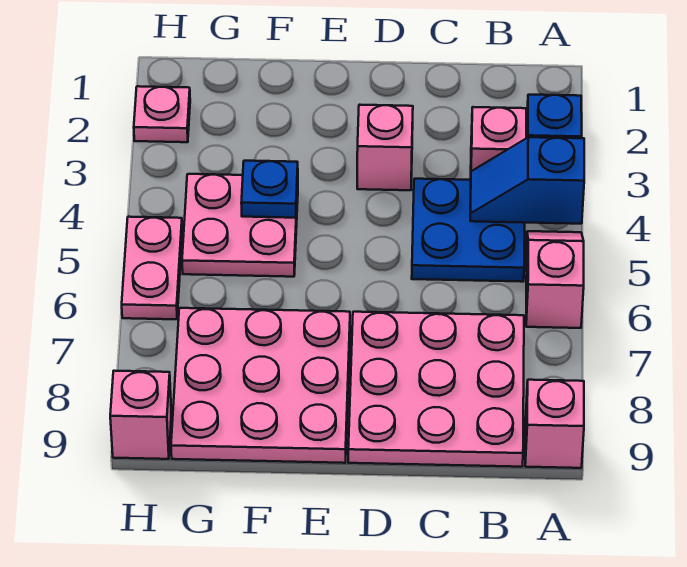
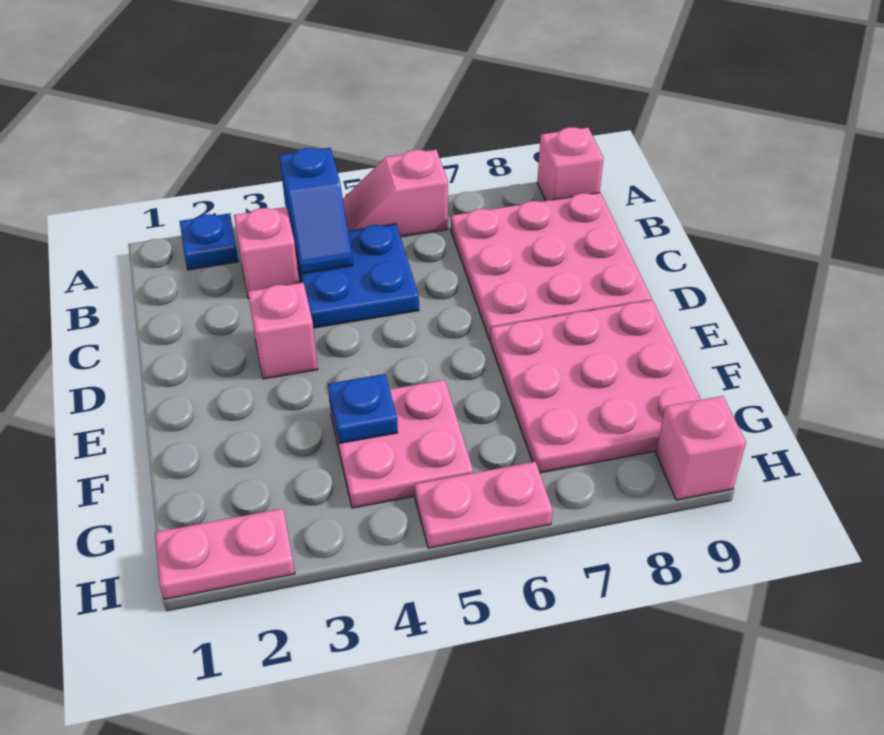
pink plate H2 level 1 -> pink plate H1:H2 level 1

